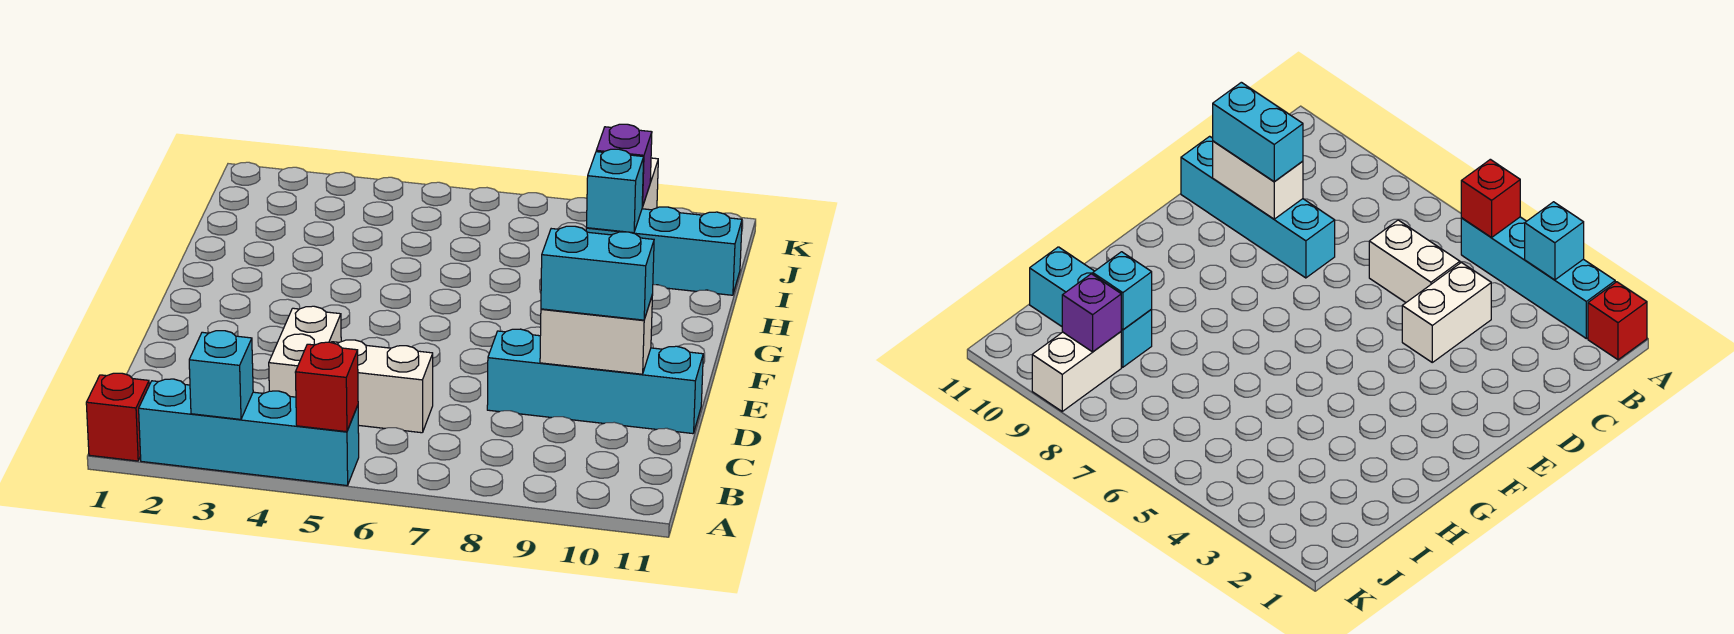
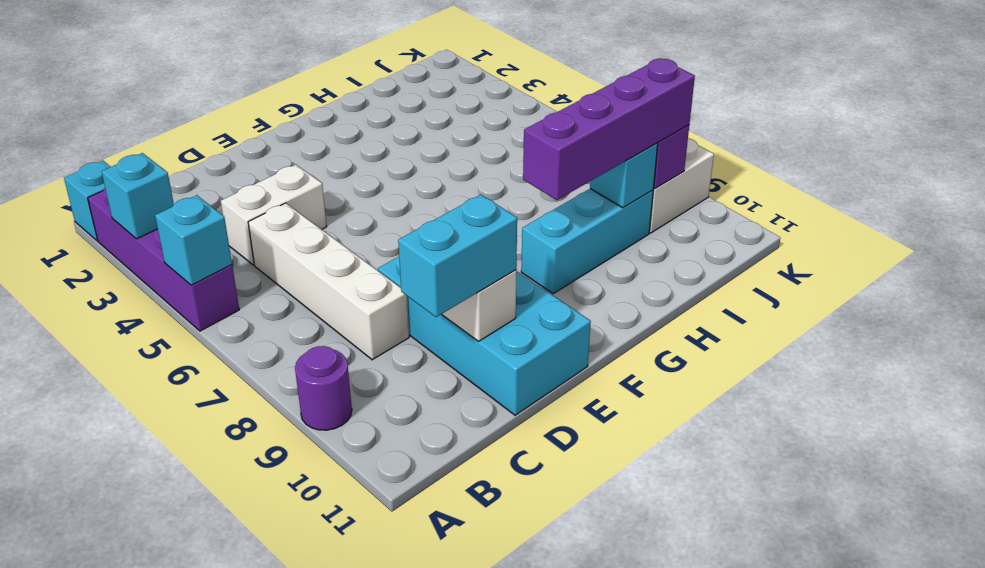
red brick A1 level 1 -> cyan brick A1 level 1
cyan brick A2:A5 level 1 -> purple brick A2:A5 level 1
red brick A5 level 2 -> cyan brick A5 level 2
none -> purple round brick A9 level 1
white brick C5:C6 level 1 -> white brick C5:C8 level 1
cyan brick D8:D11 level 1 -> cyan brick D8:E11 level 1
cyan brick D9:D10 level 3 -> cyan brick C10:D10 level 3
none -> purple brick G9:J9 level 3
cyan brick I9:I11 level 1 -> cyan brick G9:I9 level 1

